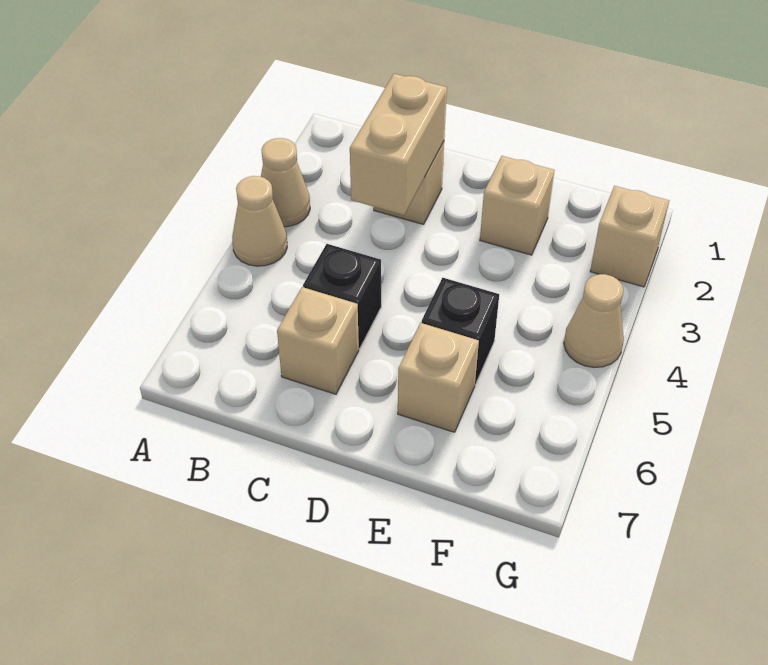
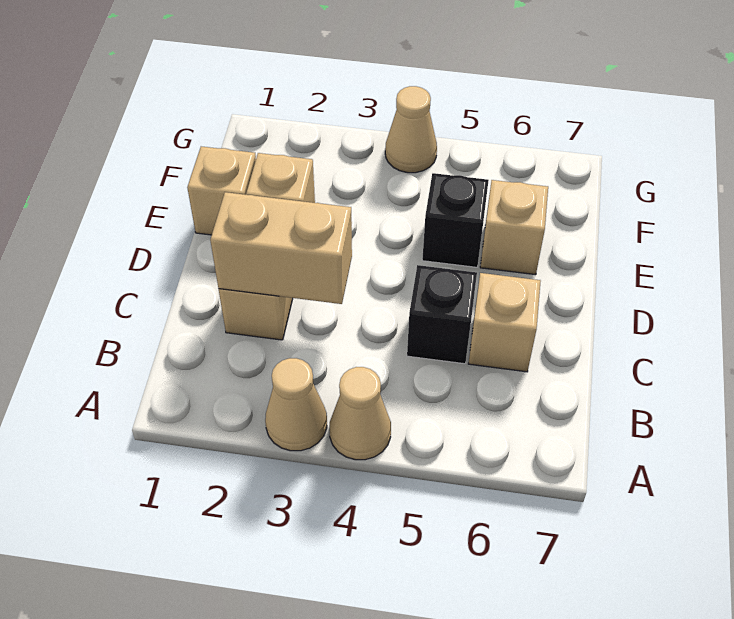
tan brick G2 level 1 -> tan brick E1 level 1

